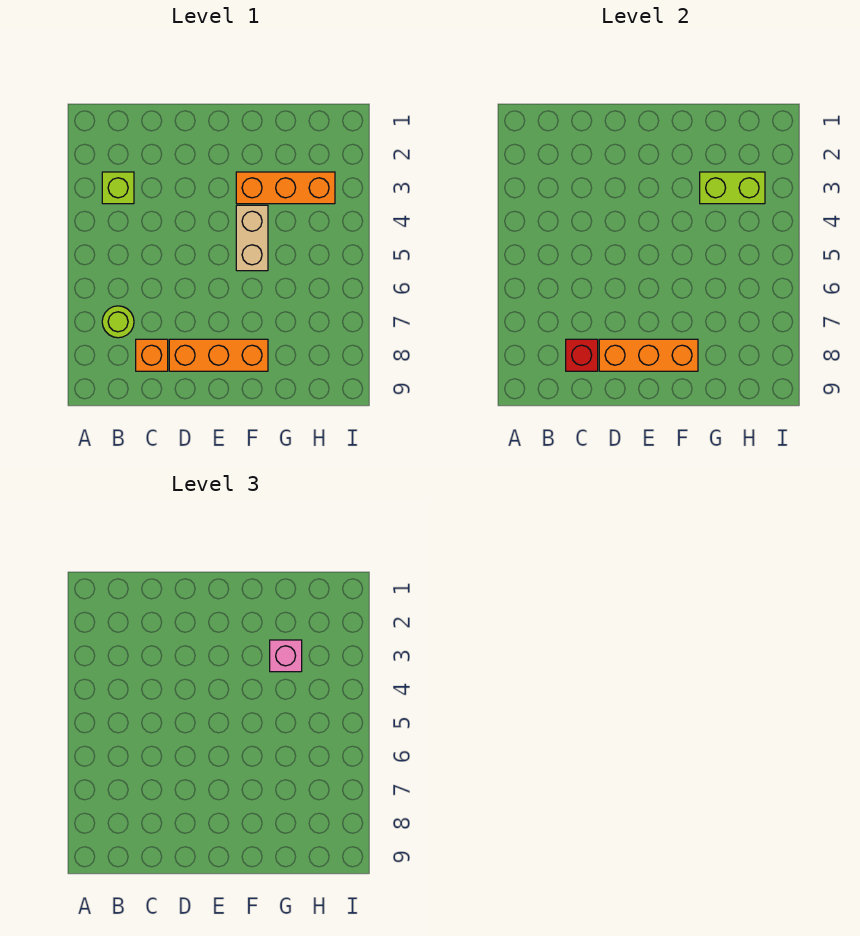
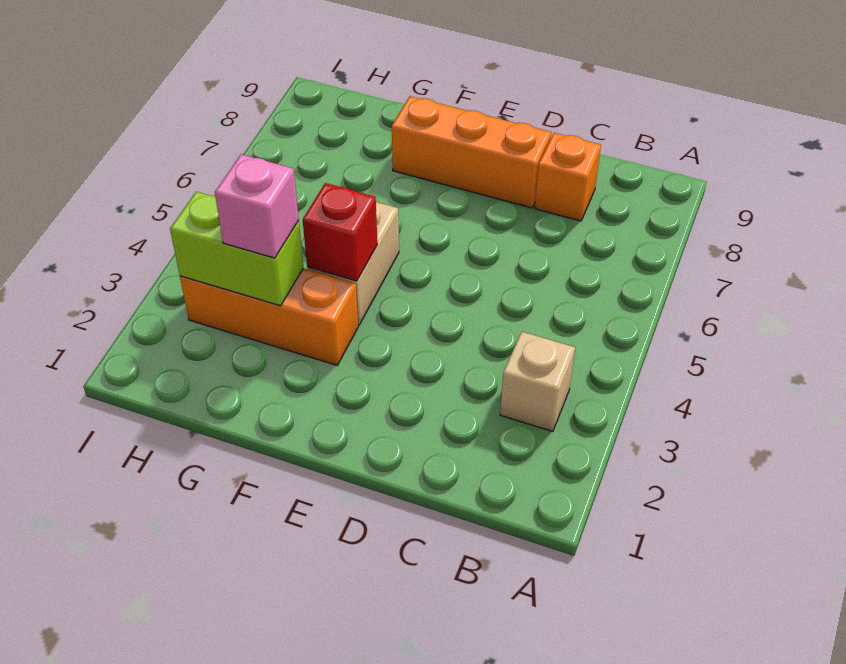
lime brick B3 level 1 -> tan brick B3 level 1
lime round brick B7 level 1 -> none
red brick C8 level 2 -> red brick F4 level 2
orange brick D8:F8 level 2 -> none

